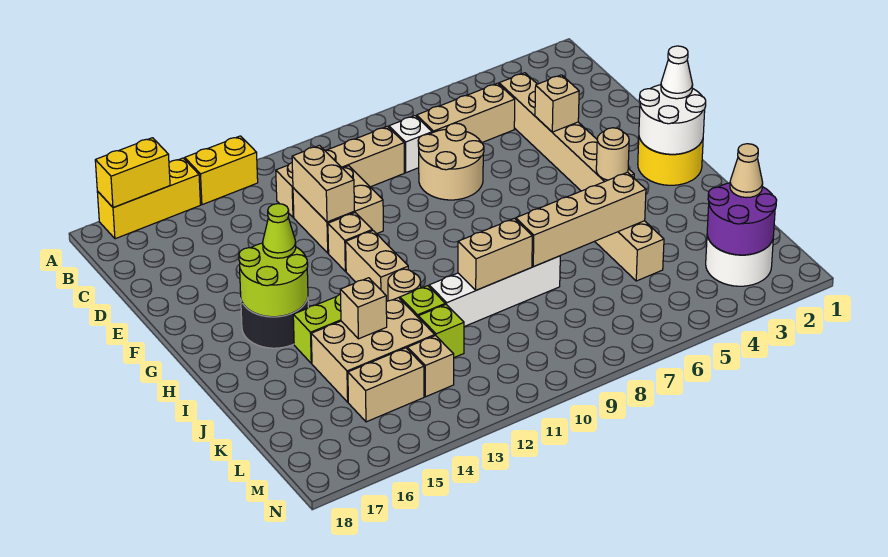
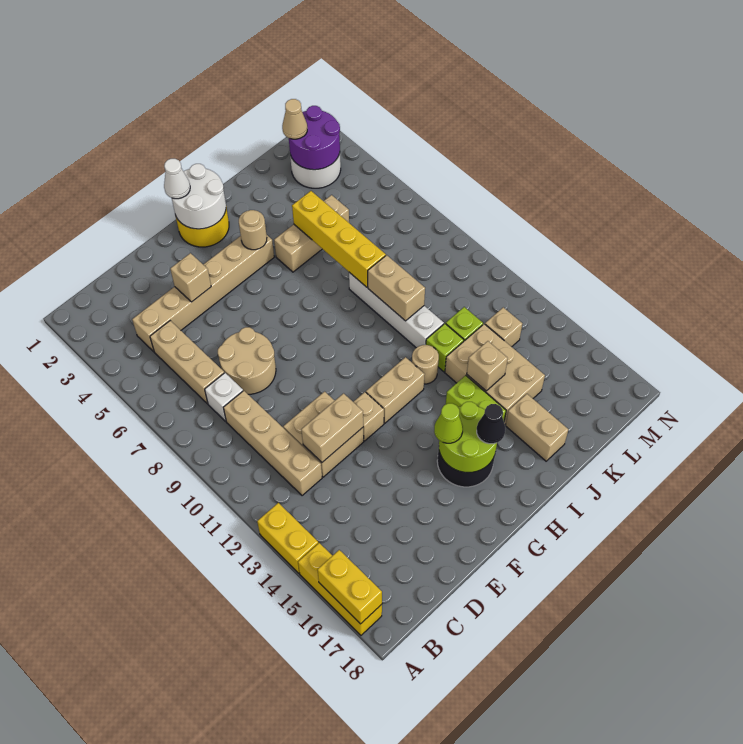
none -> black cone H16 level 3
tan brick J5:J8 level 2 -> yellow brick J5:J8 level 2
tan brick L14:L15 level 1 -> tan brick J16:J17 level 1

